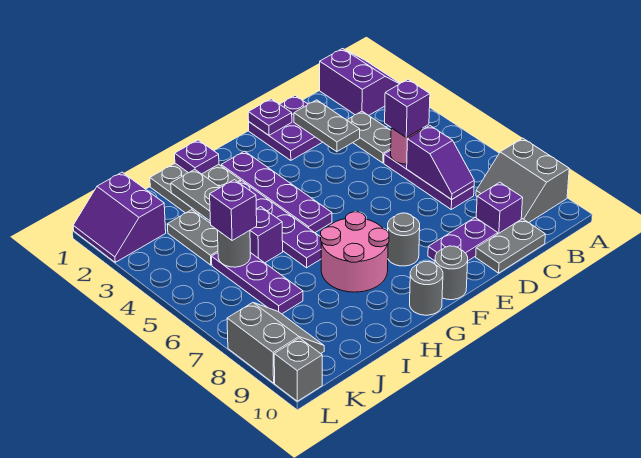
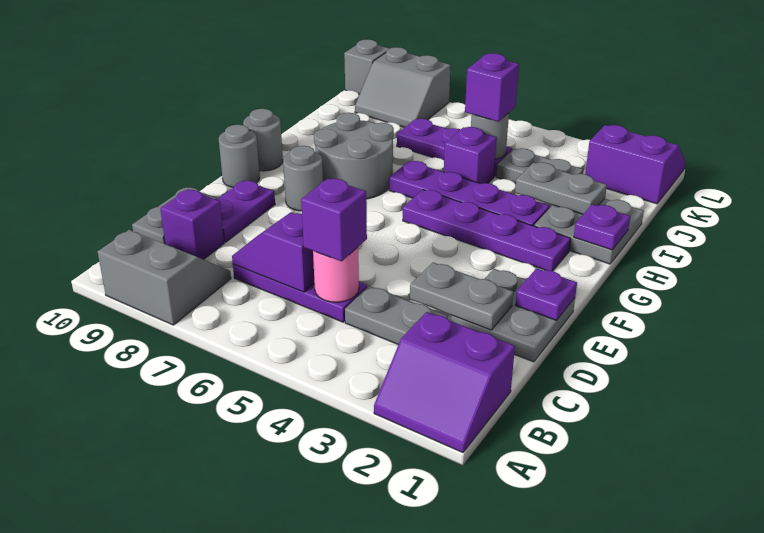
purple plate D1:E2 level 1 -> grey plate D1:E2 level 1
pink round brick G7:H8 level 1 -> grey round brick G7:H8 level 1

